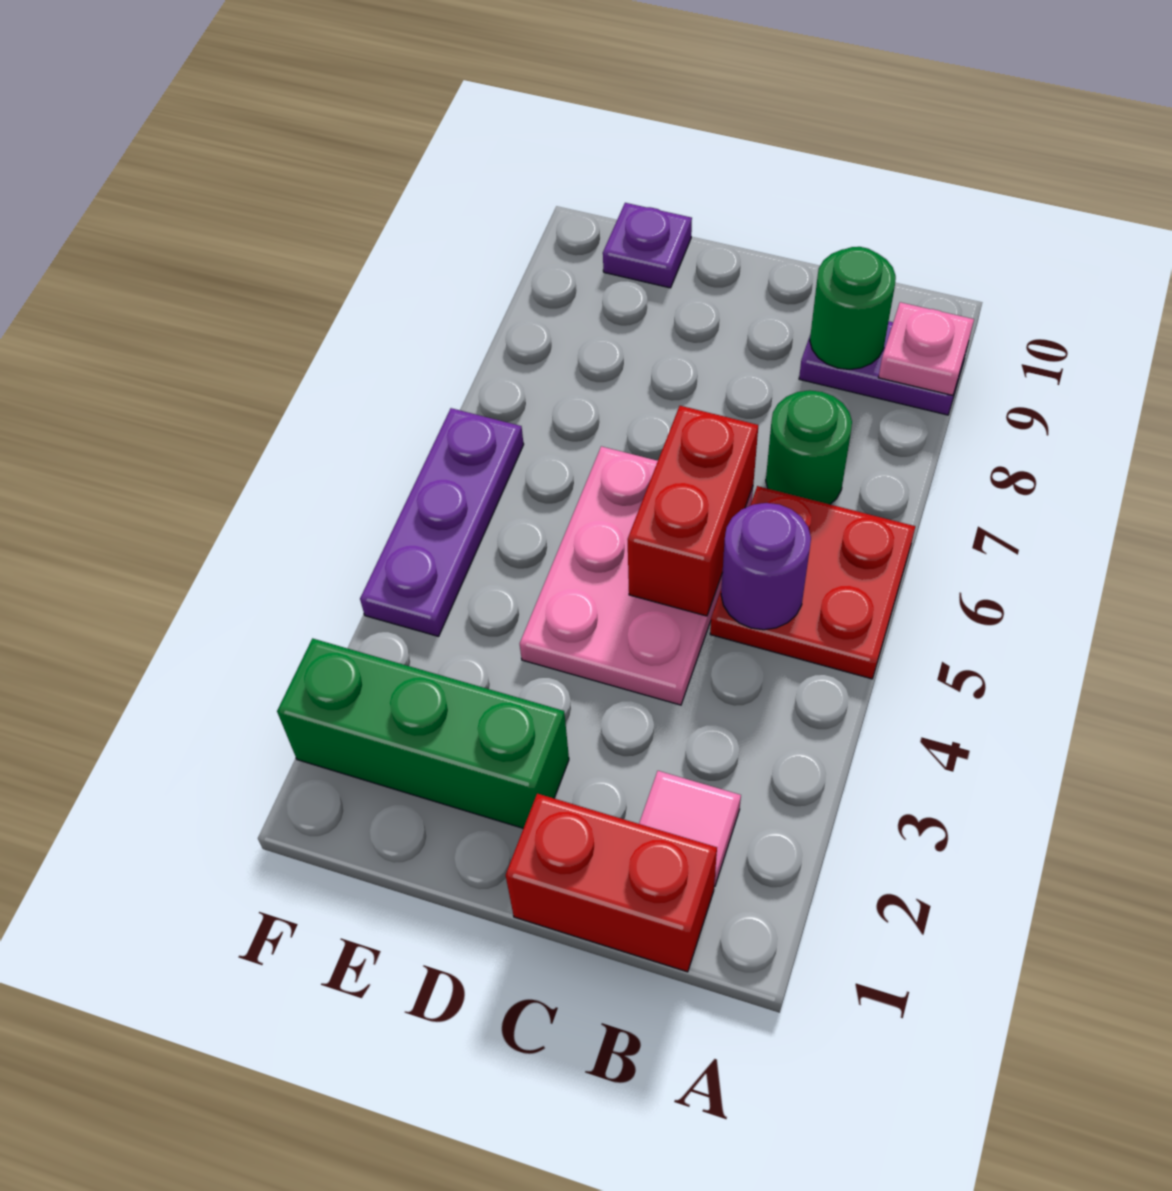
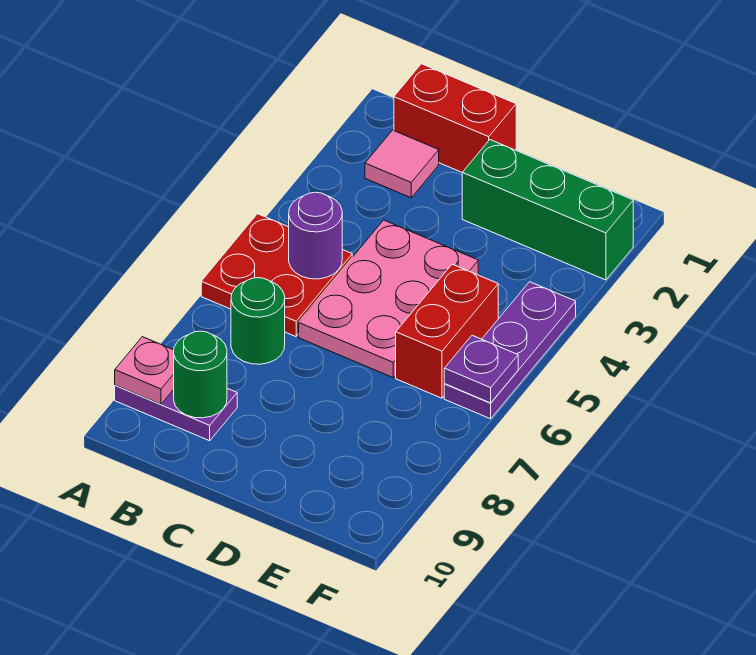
red brick C5:C6 level 2 -> red brick E5:E6 level 1
purple plate E10 level 1 -> purple plate F6 level 2

